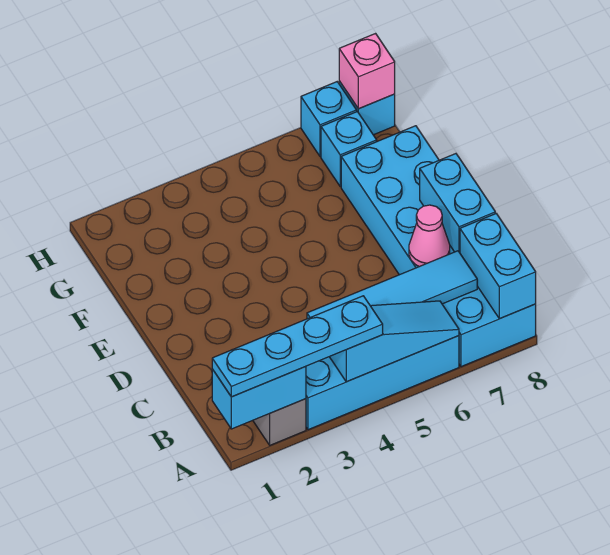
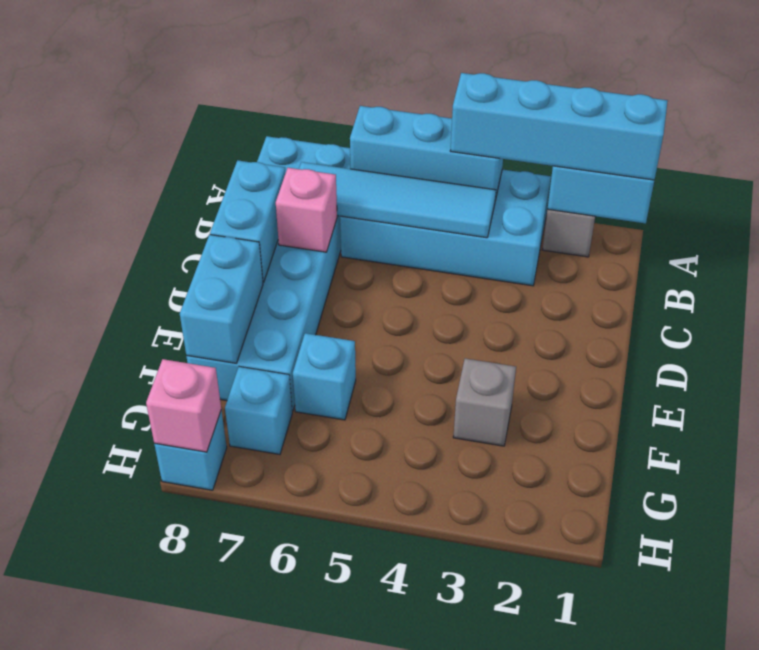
cyan plate A1:A4 level 3 -> cyan brick A1:A4 level 3
cyan slope A4:A6 level 2 top 4 -> cyan brick A4:A6 level 2
cyan brick A8:B8 level 2 -> cyan brick E8:F8 level 2
pink cone C7 level 2 -> pink brick C7 level 2
none -> grey brick F3 level 1
cyan brick H7 level 1 -> cyan brick F6 level 1

